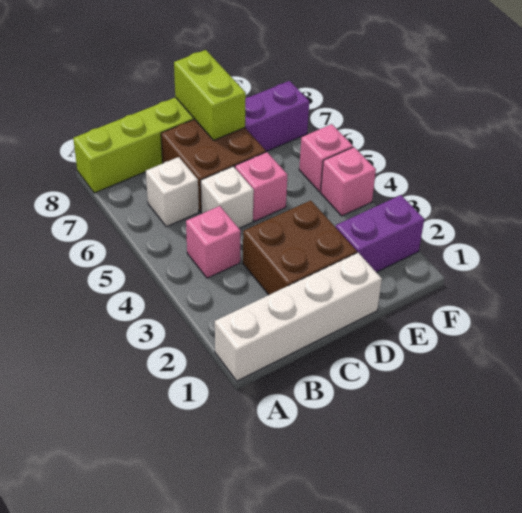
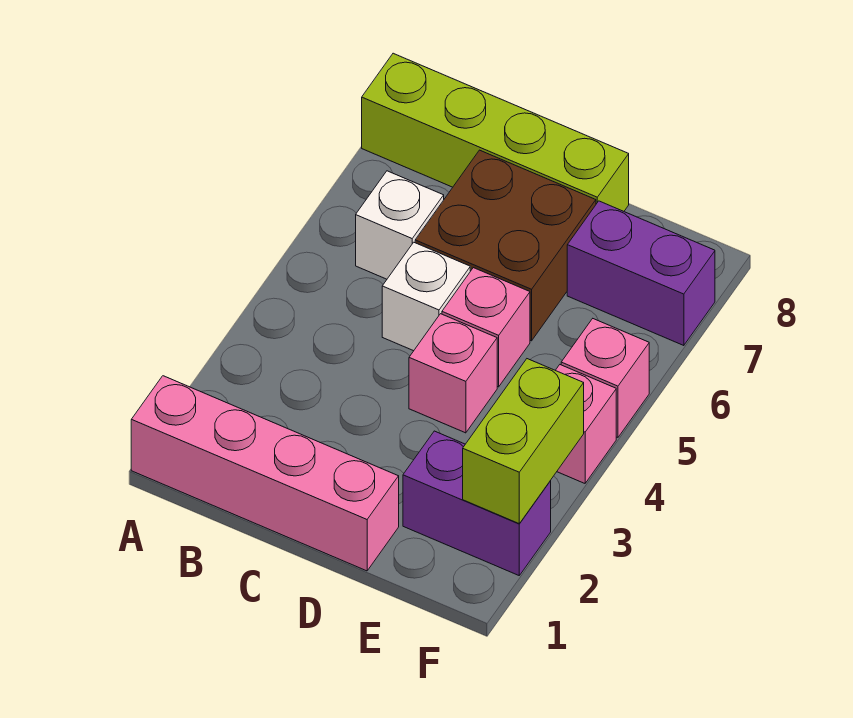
white brick A1:D1 level 1 -> pink brick A1:D1 level 1
pink brick B4 level 1 -> pink brick D4 level 1
brown brick C2:D3 level 1 -> none
lime brick D7:D8 level 2 -> lime brick F2:F3 level 2

